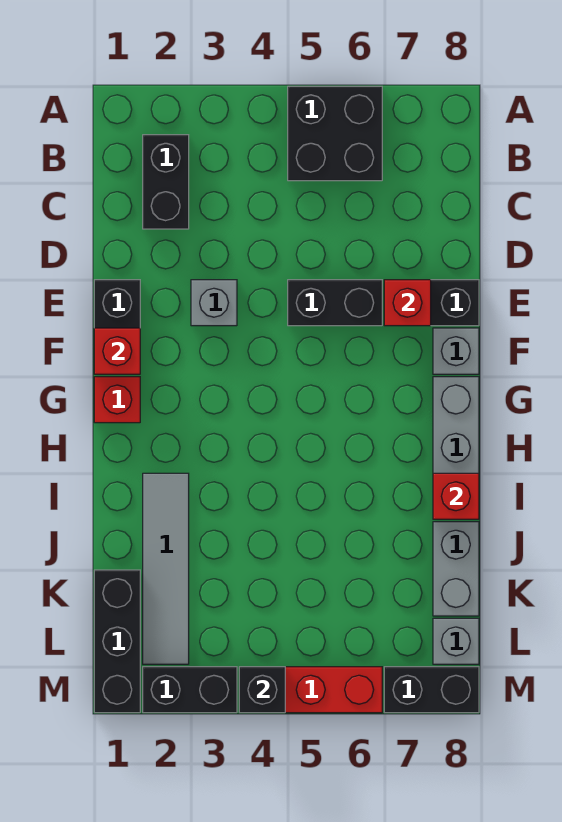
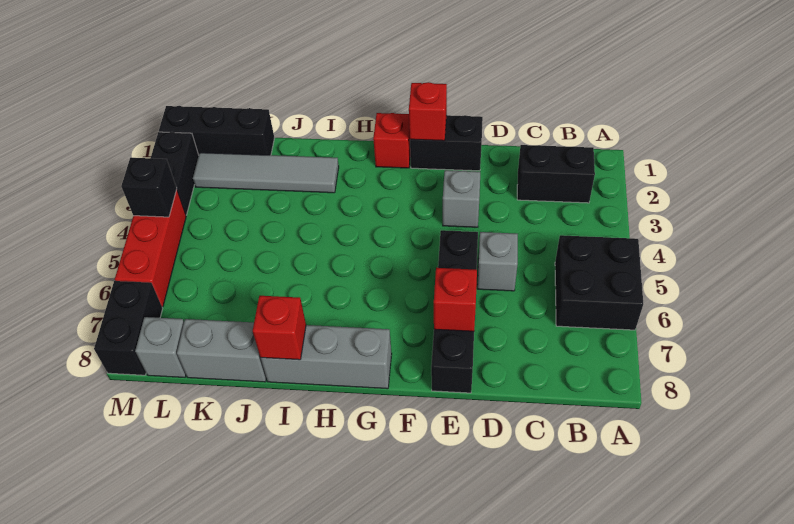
grey brick F8 level 1 -> grey brick D5 level 1

